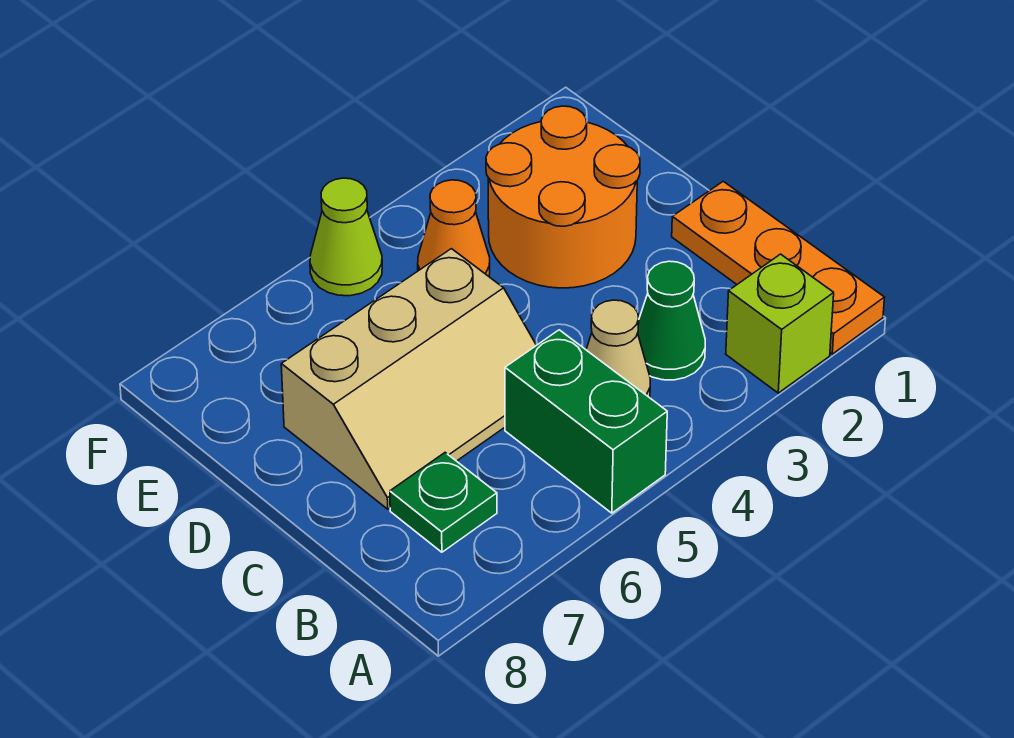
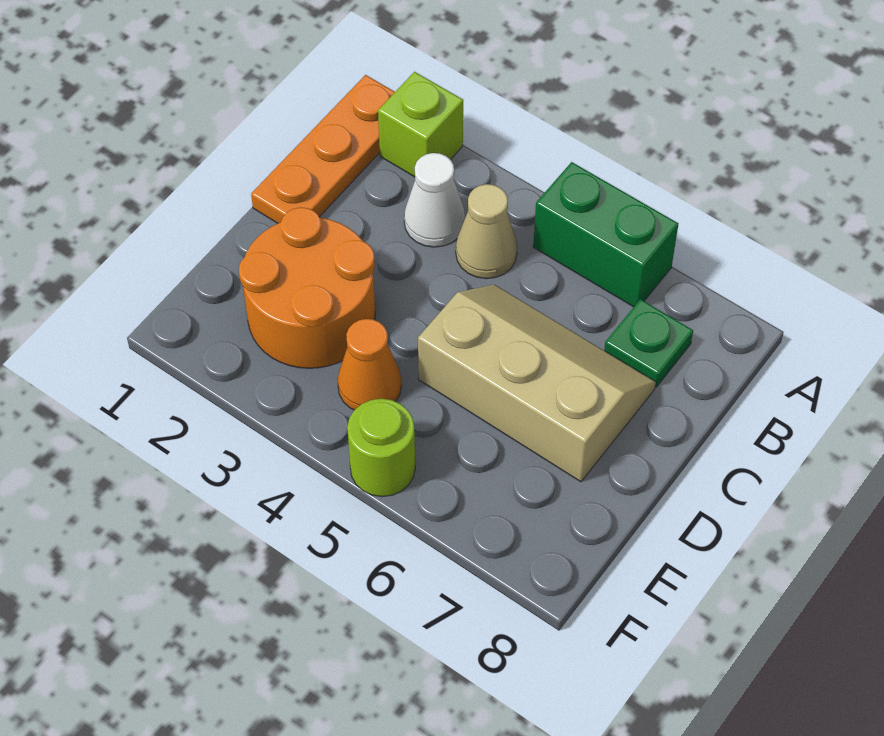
green brick A5:B5 level 1 -> green brick A5:A6 level 1
green cone B3 level 1 -> white cone B3 level 1
lime cone F5 level 1 -> lime round brick F5 level 1

